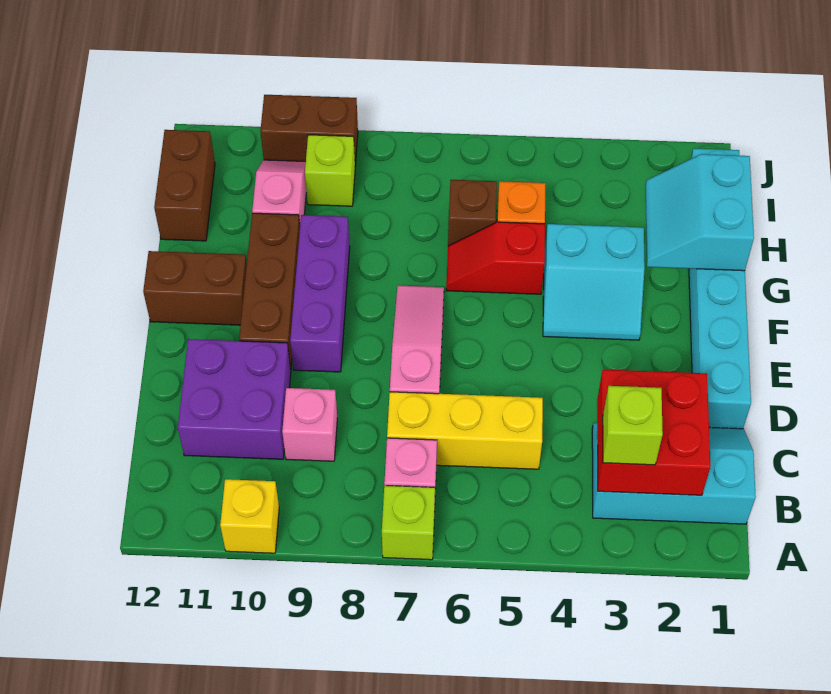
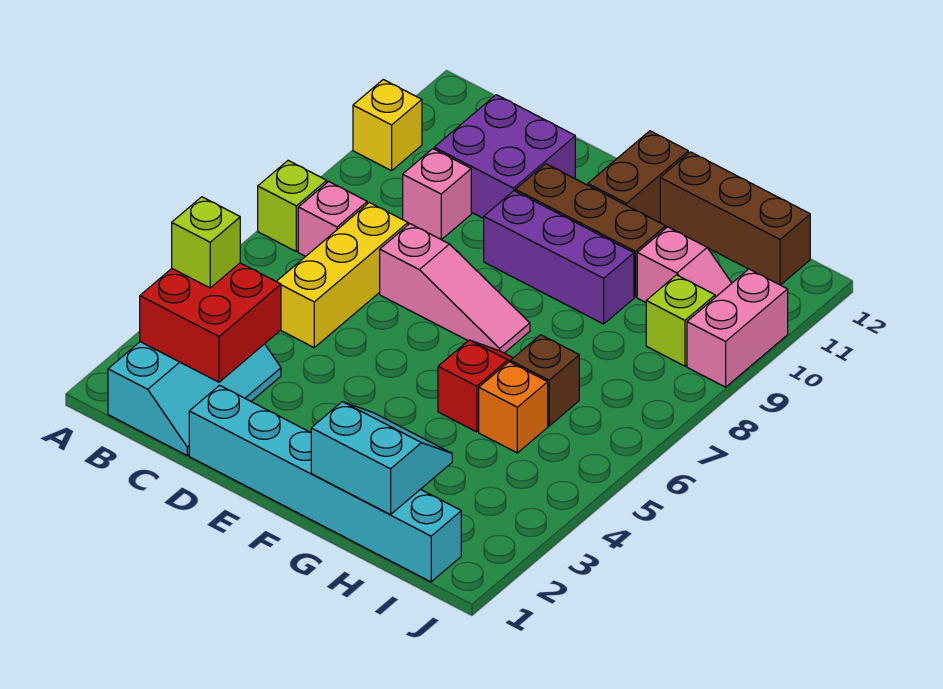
cyan slope F3:G4 level 1 top G -> none
brown brick H12:I12 level 1 -> brown brick G12:I12 level 1
brown brick J9:J10 level 1 -> pink brick J9:J10 level 1

